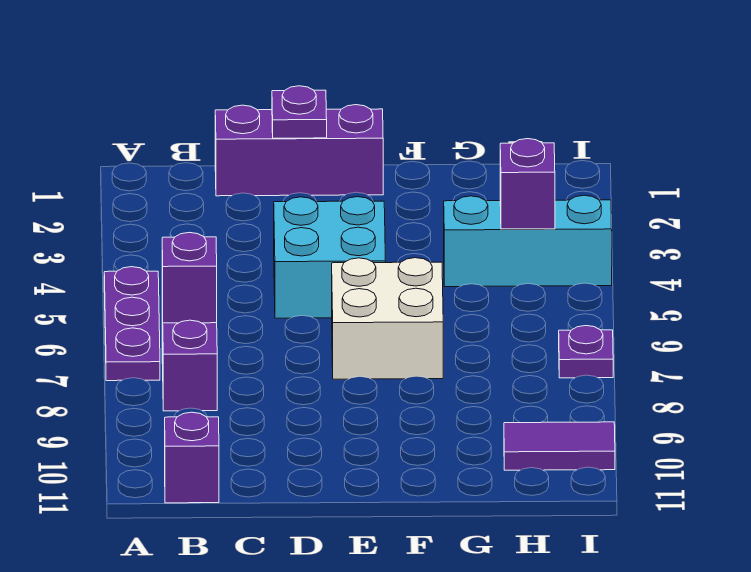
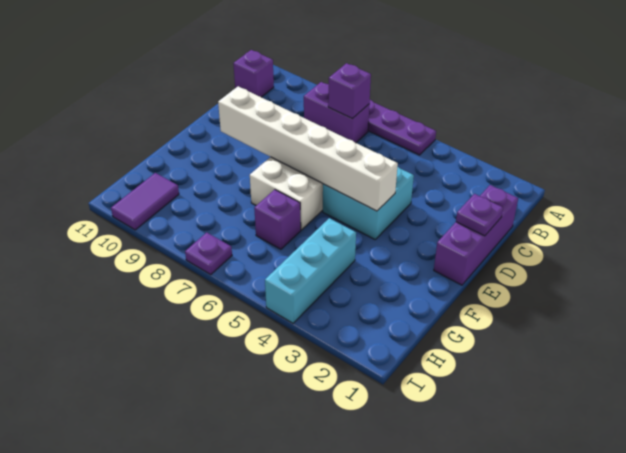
none -> white brick E4:E9 level 2
purple brick H4 level 2 -> purple brick G6 level 1

